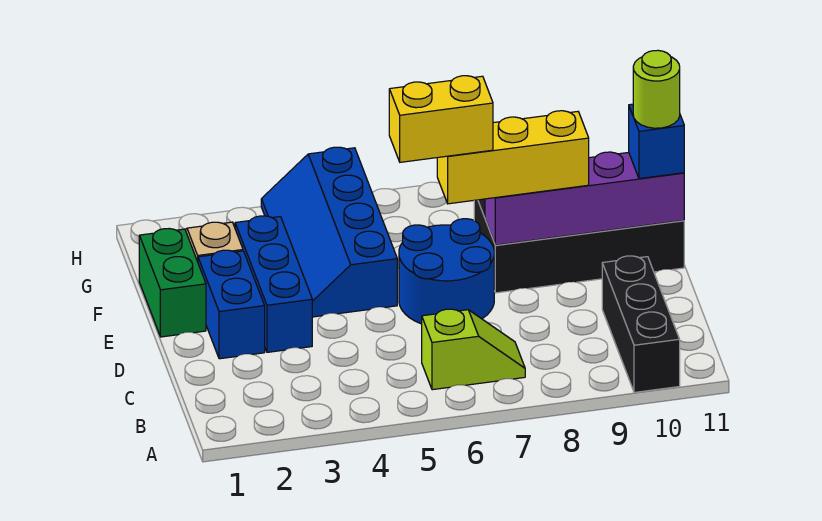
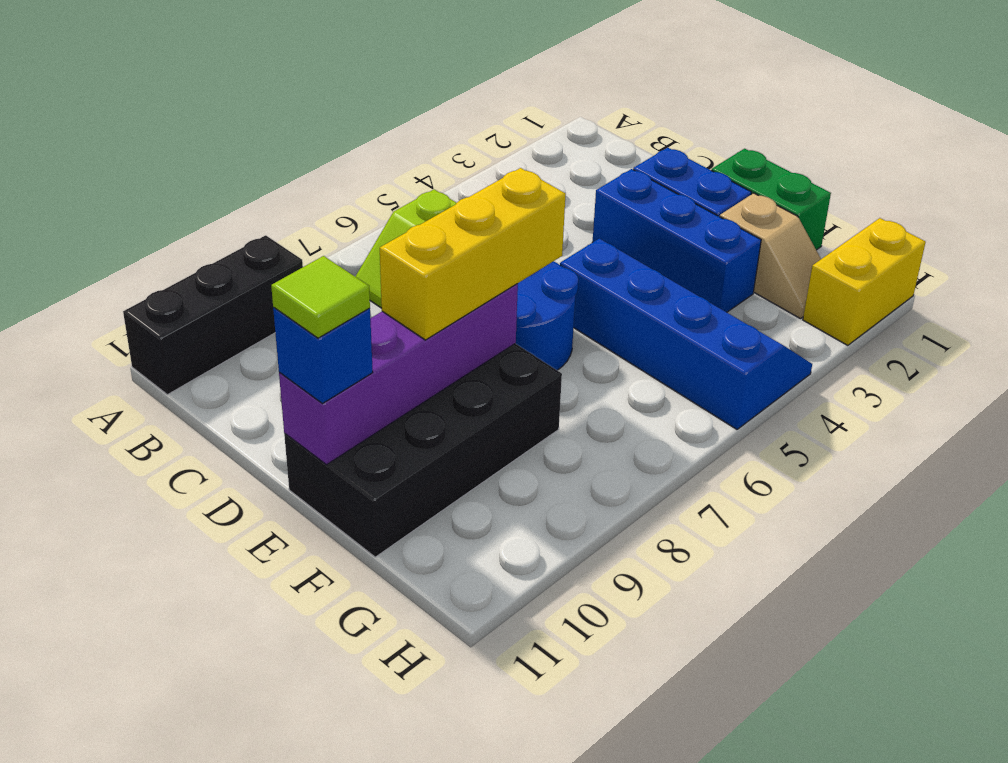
black brick A10:C10 level 1 -> black brick A9:A11 level 1
yellow brick E6:E7 level 4 -> yellow brick H1:H2 level 1
lime round brick E11 level 4 -> lime tile E11 level 4

